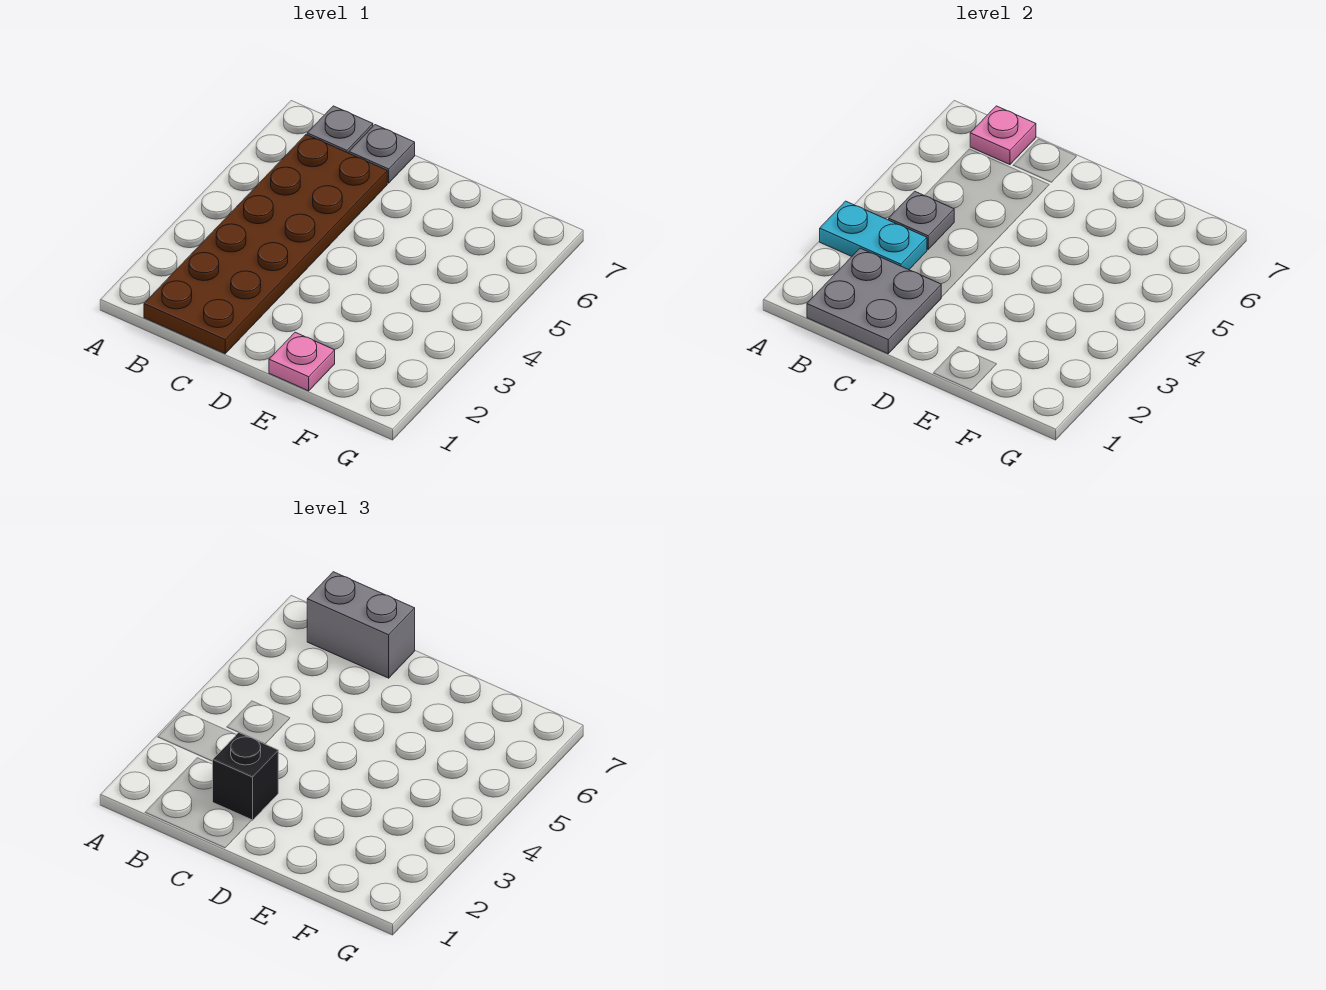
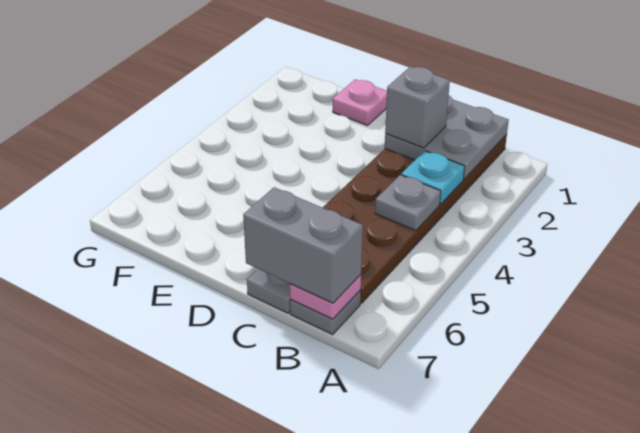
cyan plate A3:B3 level 2 -> cyan plate B3 level 2
black brick C2 level 3 -> grey brick C2 level 3

